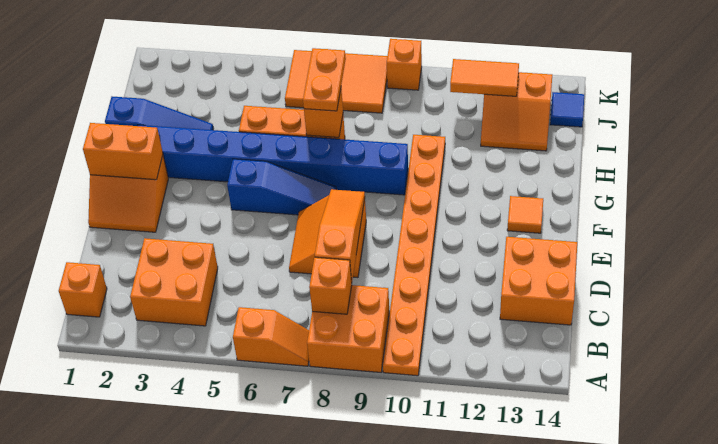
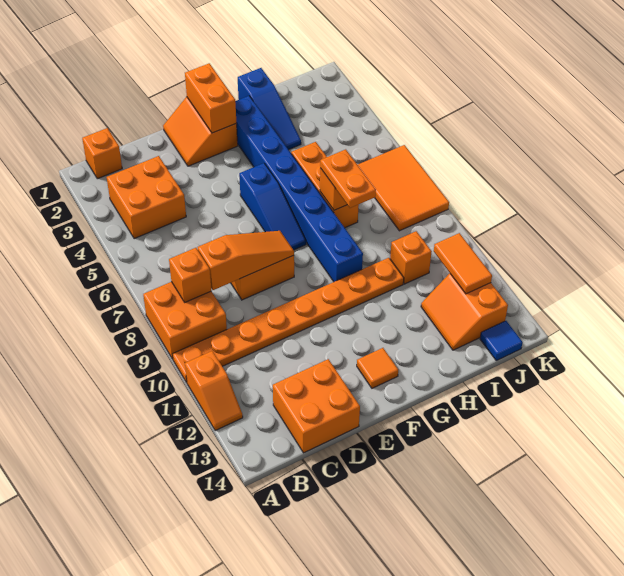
orange slope A6:A7 level 1 top 6 -> orange slope A11:A12 level 1 top 11
orange plate H7:I7 level 3 -> orange plate H7:H8 level 3
orange brick K9 level 1 -> orange brick I10 level 1

